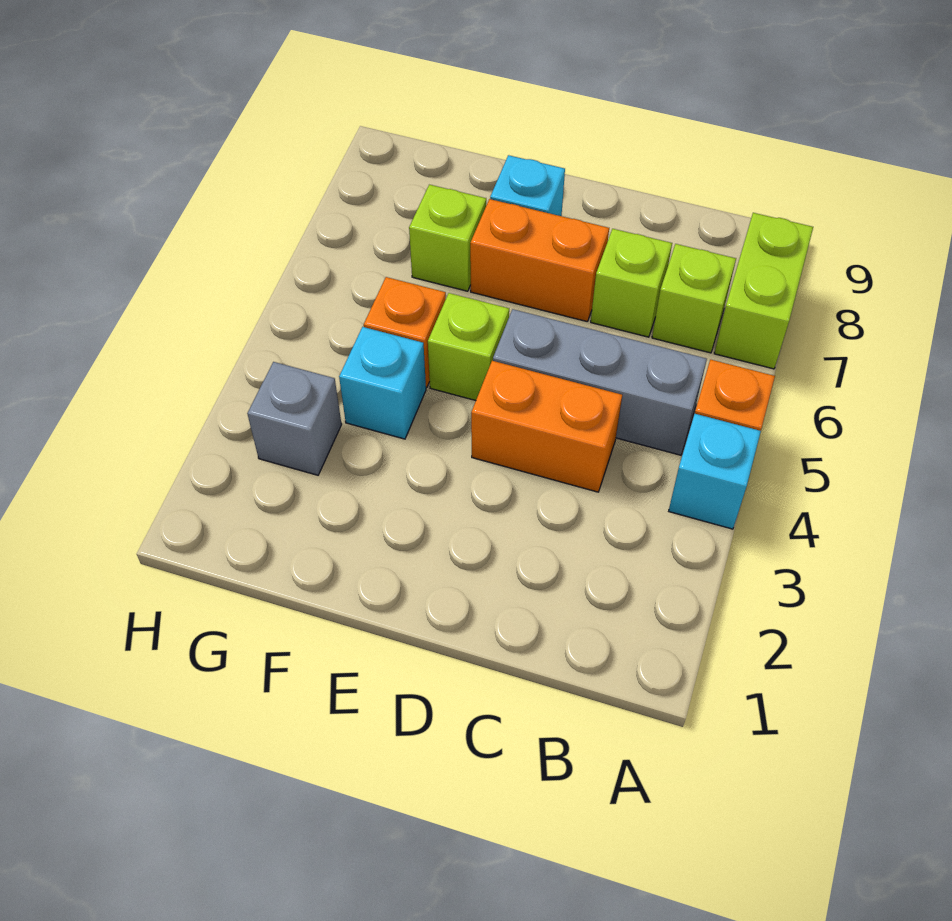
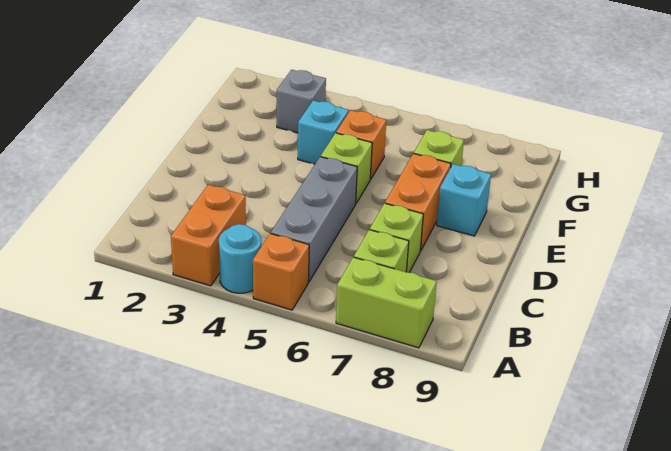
cyan brick A4 level 1 -> cyan round brick A4 level 1
orange brick C4:D4 level 1 -> orange brick A3:B3 level 1

